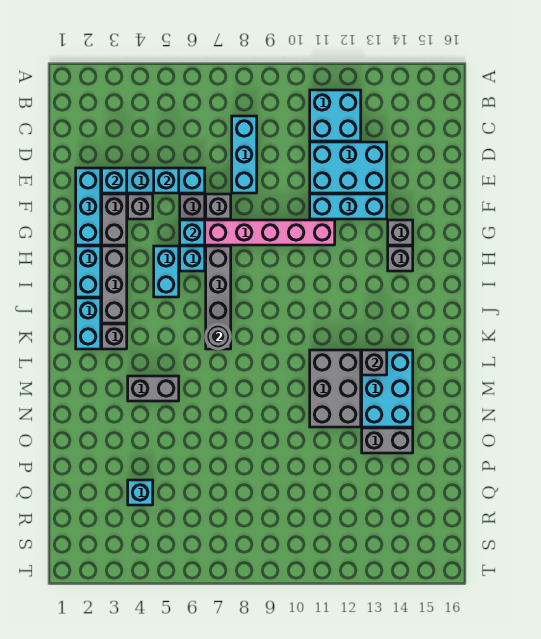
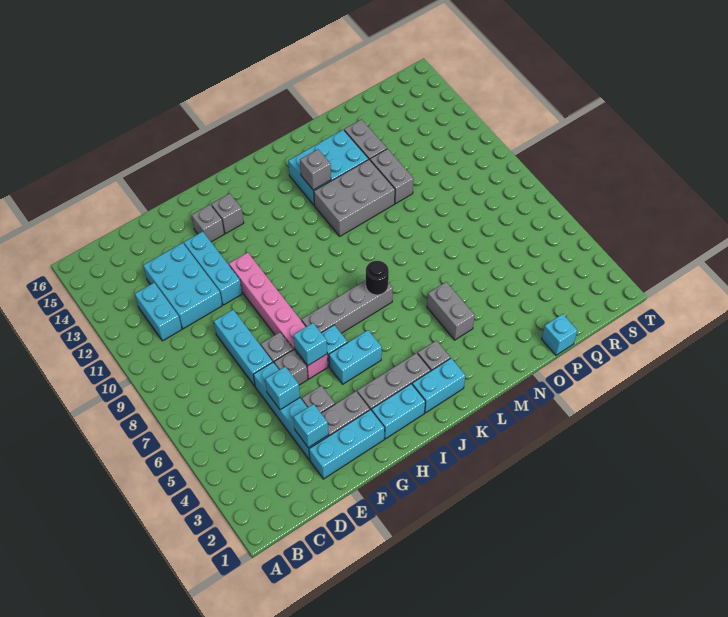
cyan brick B11:C12 level 1 -> cyan brick C11:C12 level 1
cyan brick C8:E8 level 1 -> cyan brick E7:E9 level 1
none -> grey brick O11:O12 level 1
cyan brick Q4 level 1 -> cyan brick P1 level 1

